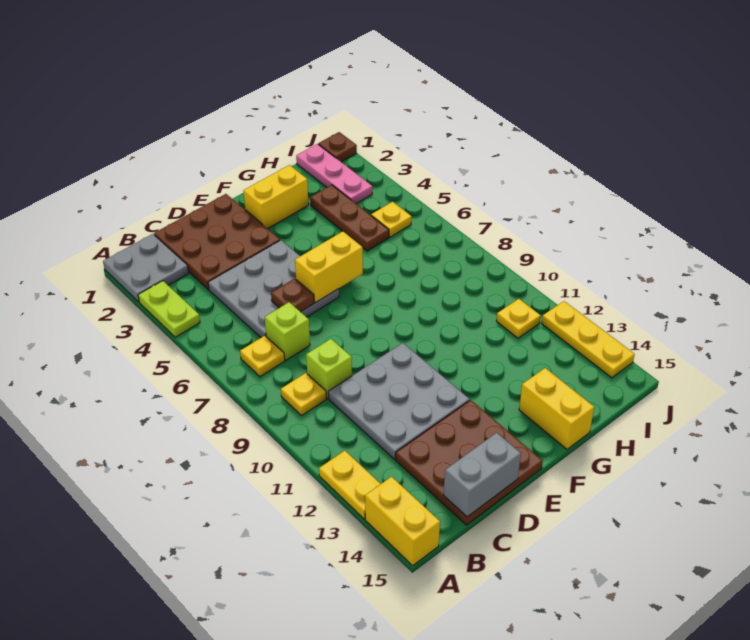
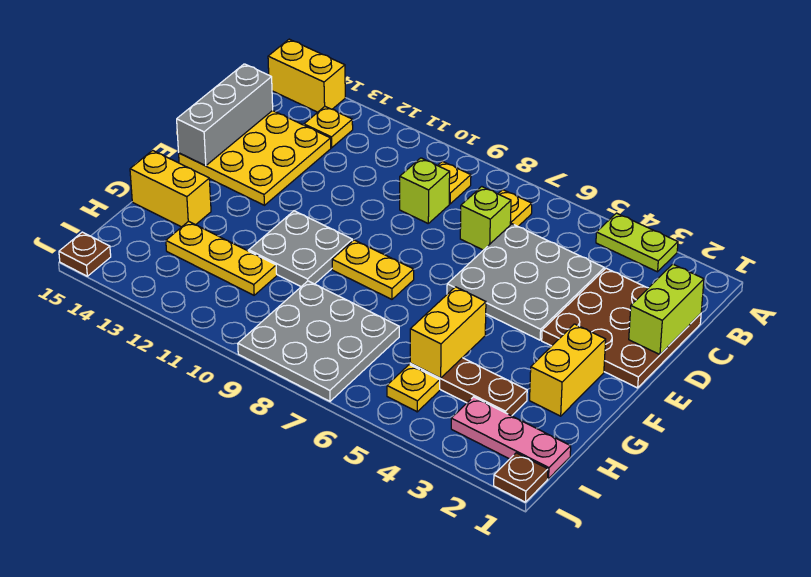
grey plate A1:B2 level 1 -> grey plate F10:G11 level 1
yellow plate A12:A13 level 1 -> yellow plate F8:F9 level 1
none -> lime brick C1:D1 level 2
grey plate C10:E12 level 1 -> grey plate H7:J9 level 1
brown plate C13:E15 level 1 -> yellow plate C13:E15 level 1
grey brick C15:D15 level 2 -> grey brick C15:E15 level 2
brown plate D6 level 2 -> brown plate J15 level 1
yellow brick E6:F6 level 2 -> yellow brick G5:H5 level 2
yellow plate I11 level 1 -> yellow plate B13 level 1
yellow plate J12:J14 level 1 -> yellow plate H11:H13 level 1

